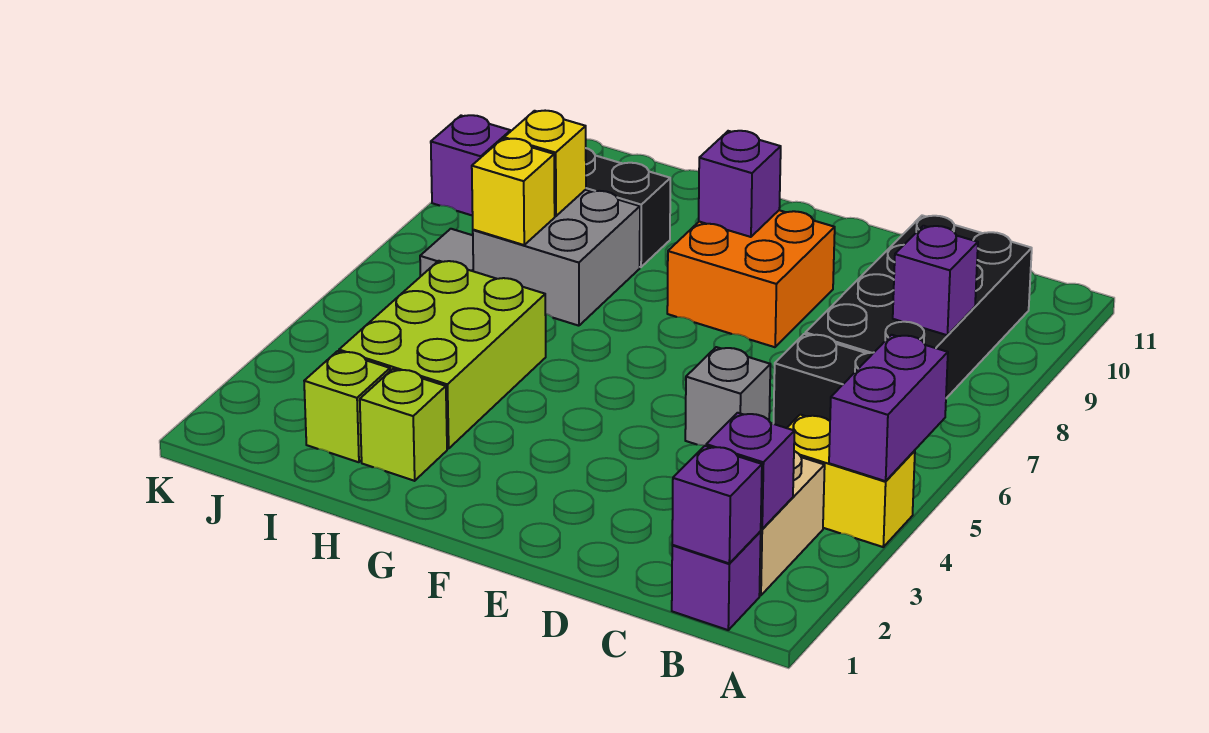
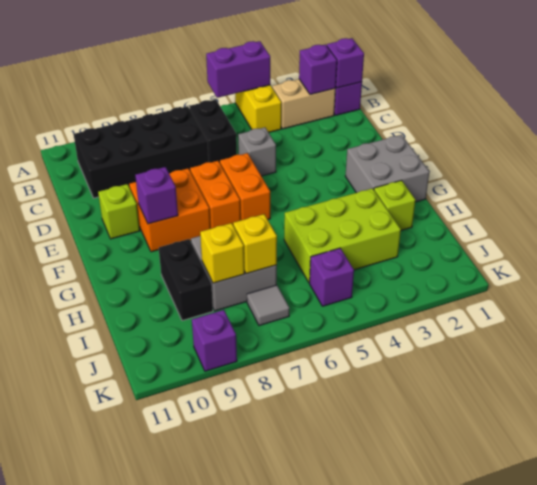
purple brick B8 level 2 -> purple brick J5 level 1
none -> orange brick E6:F6 level 1
none -> orange brick E7:F7 level 1
none -> grey brick F1:G2 level 1
lime brick I2 level 1 -> lime brick E10 level 1

